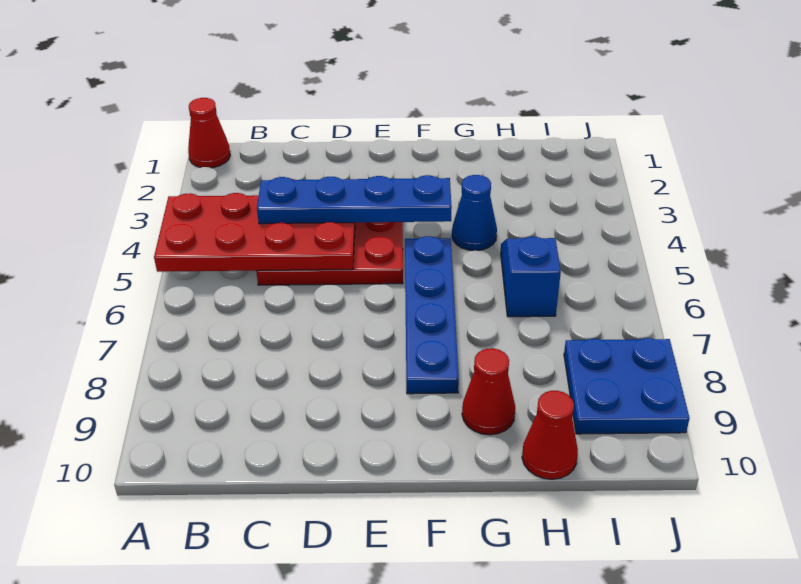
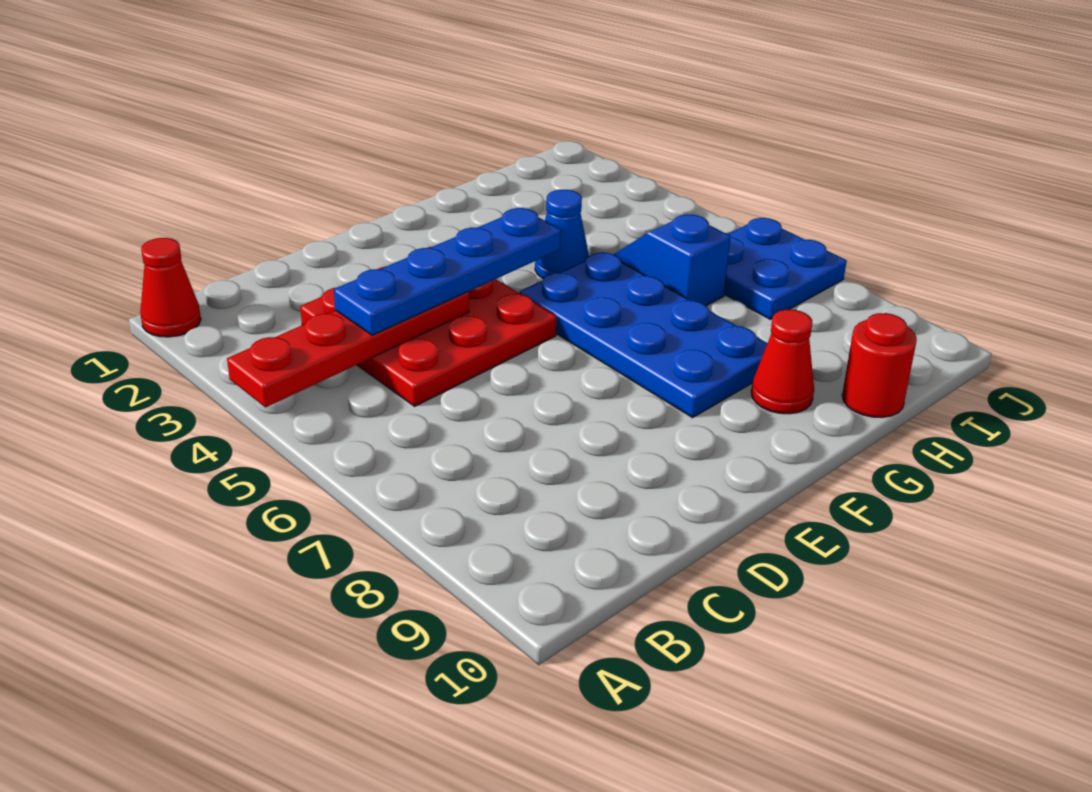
red plate A4:D5 level 2 -> red plate A4:D4 level 2
blue plate F5:F8 level 1 -> blue plate F5:G8 level 1
red cone H10 level 1 -> red round brick H10 level 1
blue plate I8:J9 level 1 -> blue plate I6:J7 level 1

